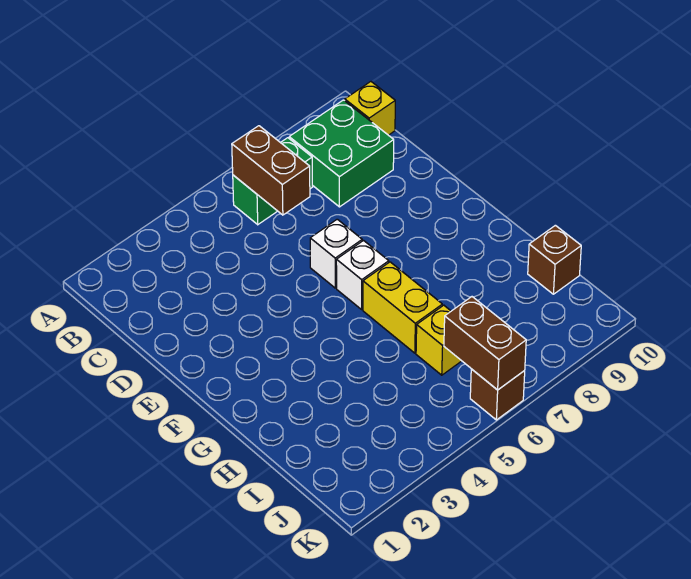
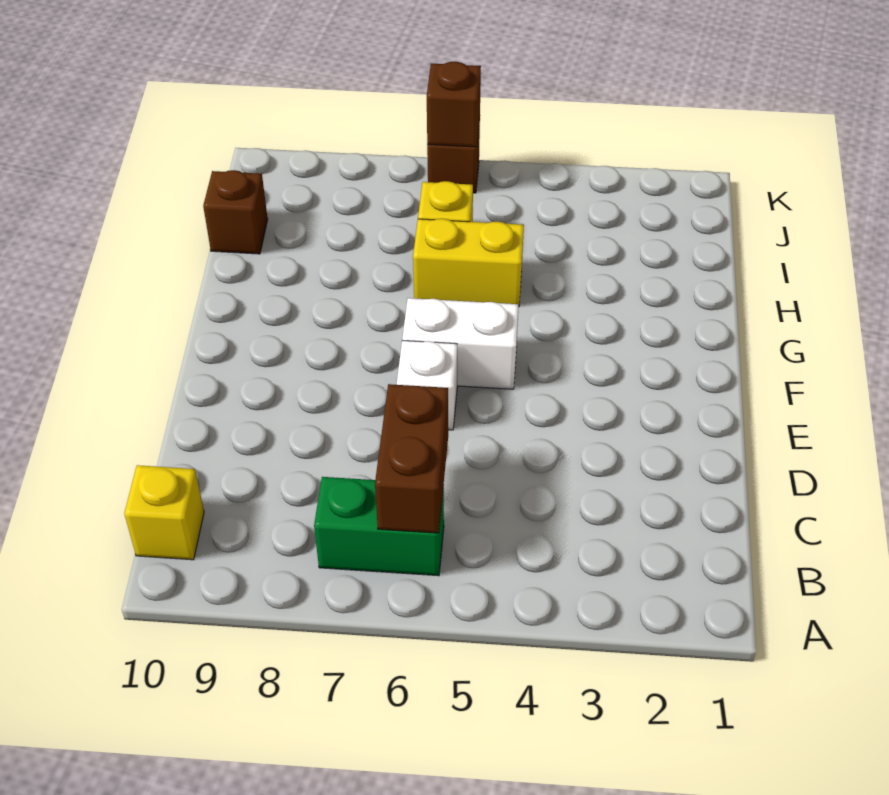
green brick B8:C9 level 1 -> none
white brick F6 level 1 -> white brick F5:F6 level 1
yellow brick G6:H6 level 1 -> yellow brick H5:H6 level 1
brown brick J6:K6 level 2 -> brown brick K6 level 2

